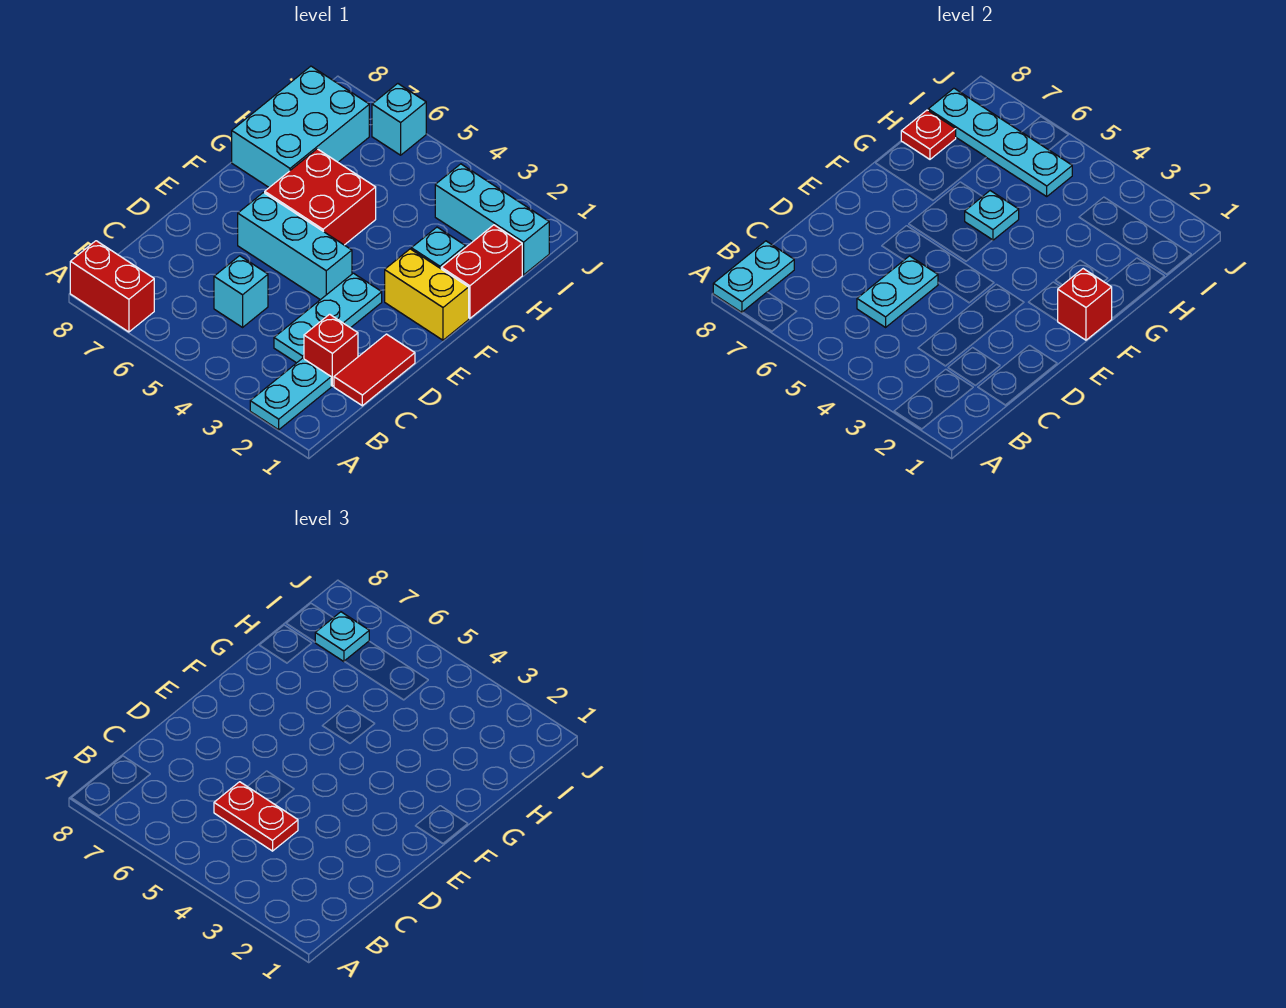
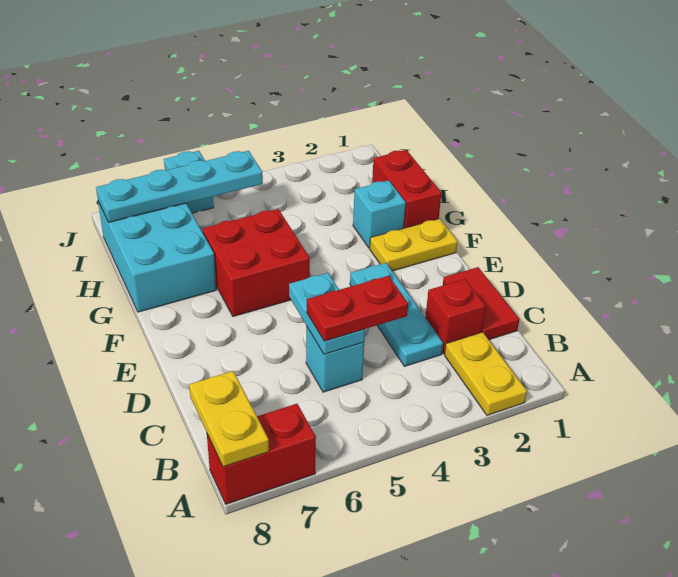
cyan plate A2:B2 level 1 -> yellow plate A2:B2 level 1
cyan plate A8:B8 level 2 -> yellow plate A8:B8 level 2
cyan brick E4:E6 level 1 -> none
yellow brick F1:F2 level 1 -> yellow plate F1:F2 level 1
red brick F1 level 2 -> none
cyan plate G5 level 2 -> none
red plate H8 level 2 -> none
cyan brick I1:I3 level 1 -> none
cyan plate I7 level 3 -> none

